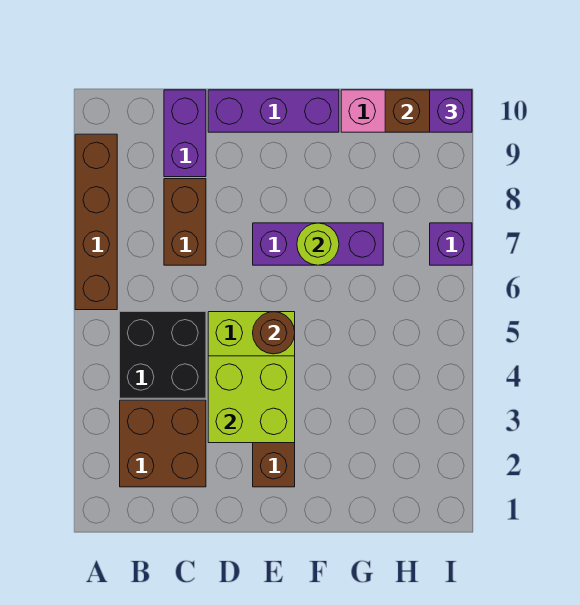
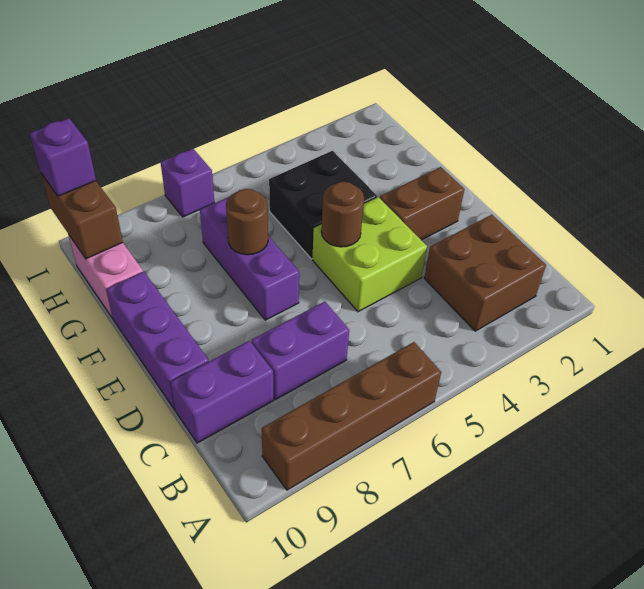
black brick B4:C5 level 1 -> black brick F4:G5 level 1
brown brick C7:C8 level 1 -> purple brick C7:C8 level 1
lime brick D3:E4 level 2 -> none
lime round brick F7 level 2 -> brown round brick F7 level 2

